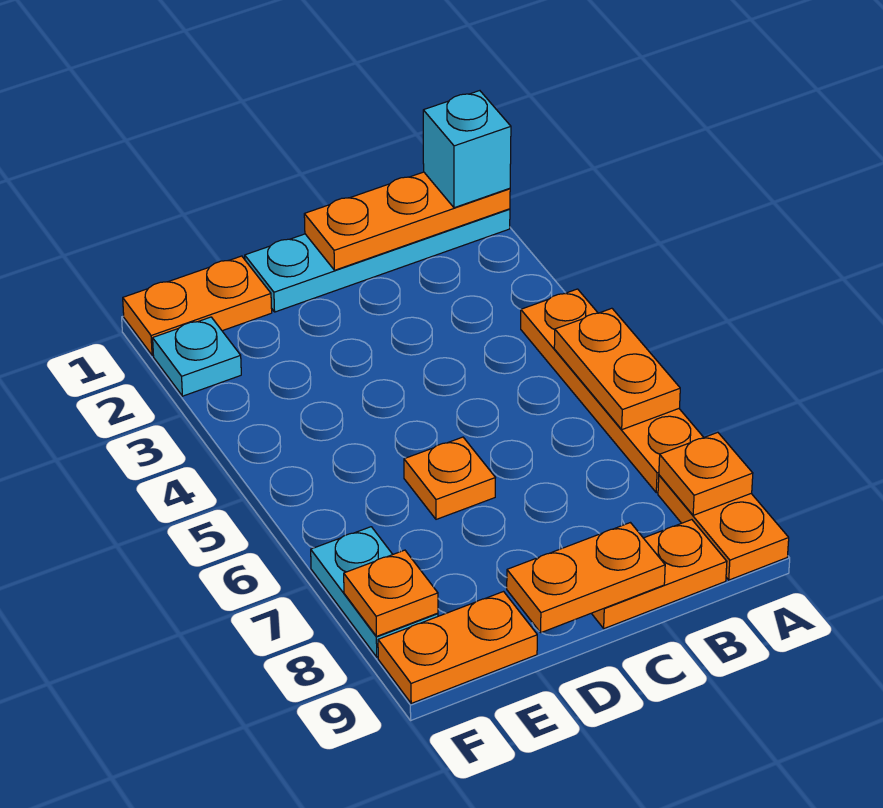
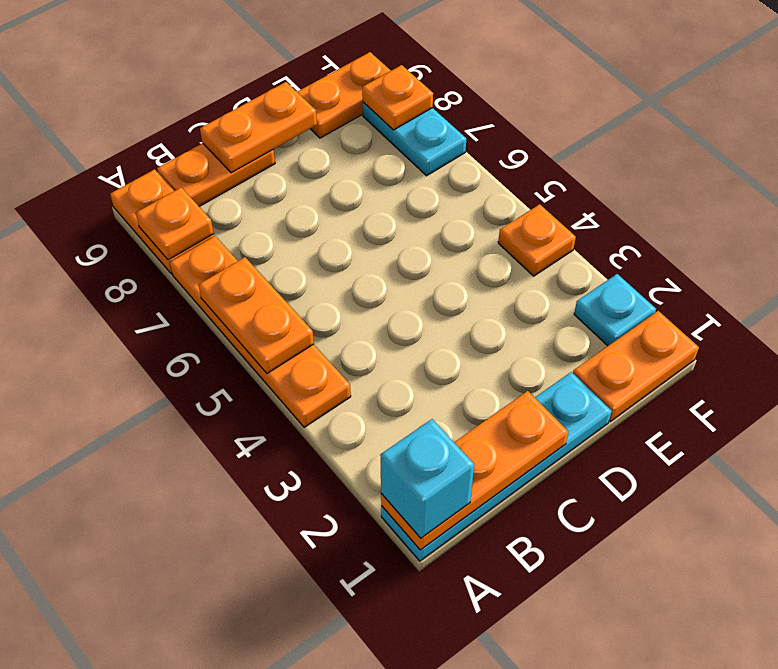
orange plate D6 level 1 -> orange plate F4 level 1

